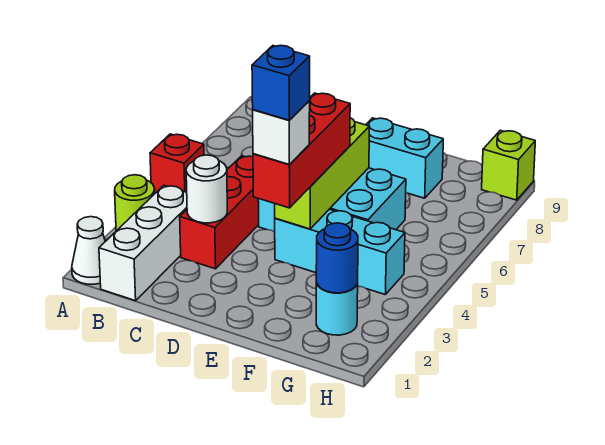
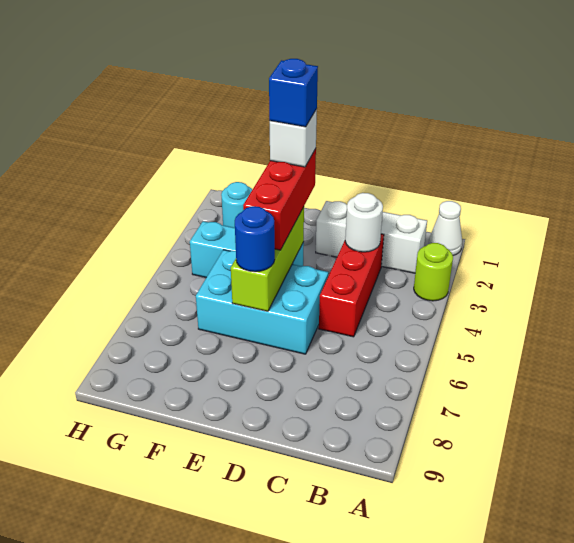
red brick A5 level 1 -> none
white brick B1:B3 level 1 -> white brick B2:D2 level 1
cyan brick E8:F8 level 1 -> none
blue round brick G2 level 2 -> blue round brick E6 level 3
lime brick H9 level 1 -> none

